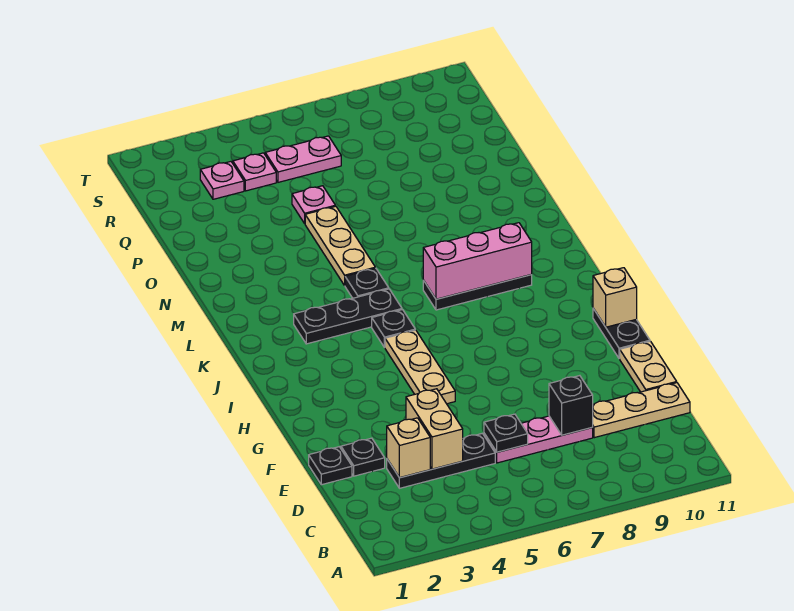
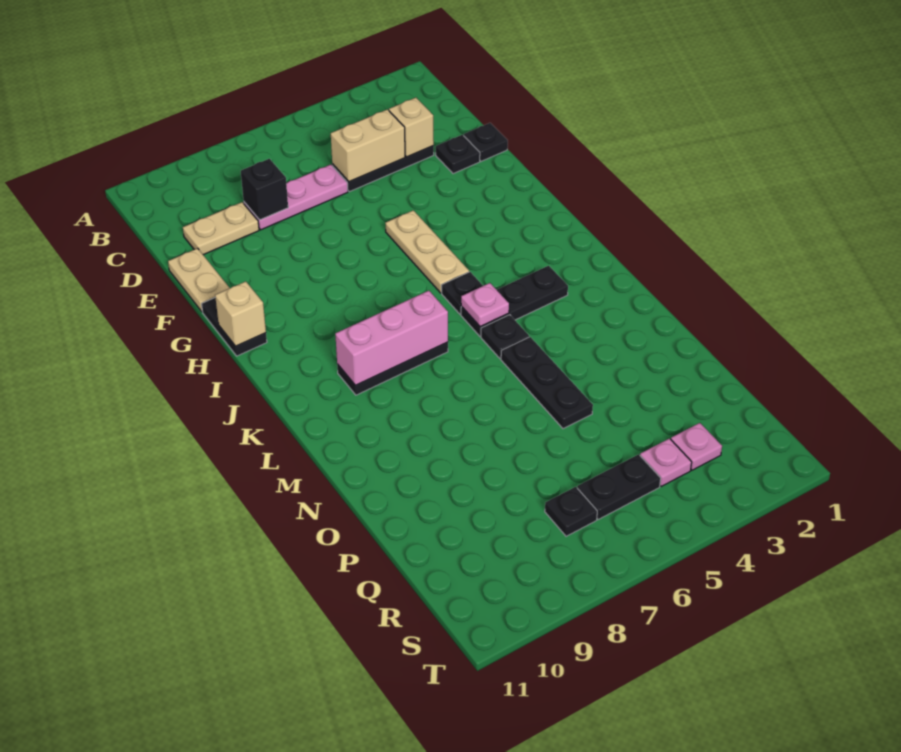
tan brick D4:E4 level 2 -> tan brick D4:D5 level 2
black plate D6 level 2 -> black plate R7 level 1
tan plate D9:D11 level 1 -> tan plate D9:D10 level 1
tan plate M5:O5 level 1 -> black plate M5:O5 level 1
pink plate P5 level 1 -> pink plate K5 level 2
pink plate R5:R6 level 1 -> black plate R5:R6 level 1

